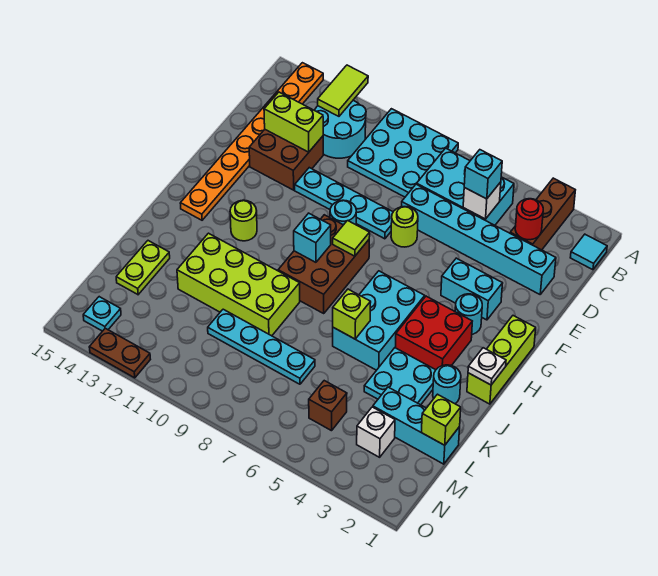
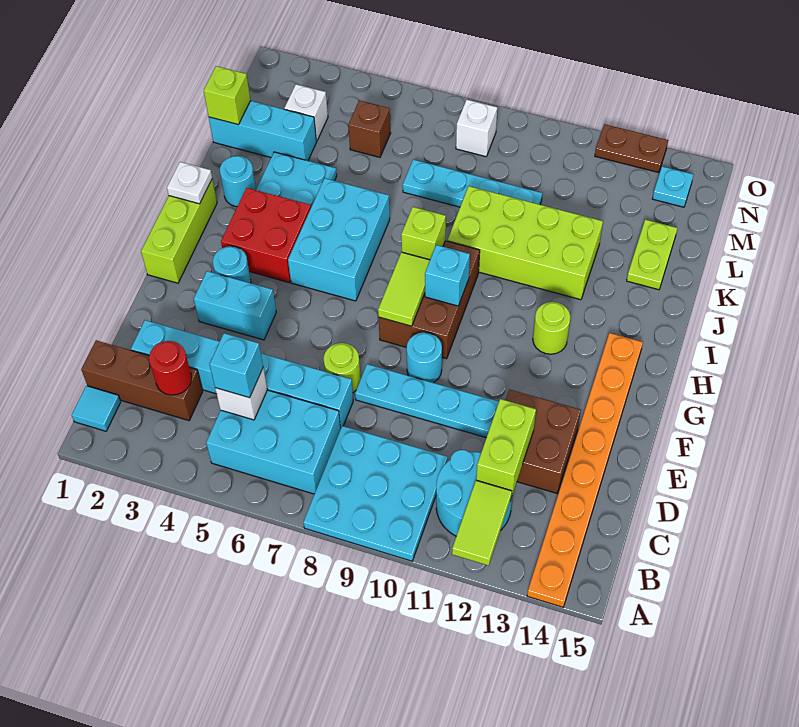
brown brick A3:C3 level 1 -> brown brick C1:C3 level 1
lime brick D12:D13 level 2 -> lime brick C12:D12 level 2
lime tile G8 level 2 -> lime tile G8:H8 level 2
lime brick J6 level 2 -> lime brick I8 level 2
none -> white brick N8 level 1

